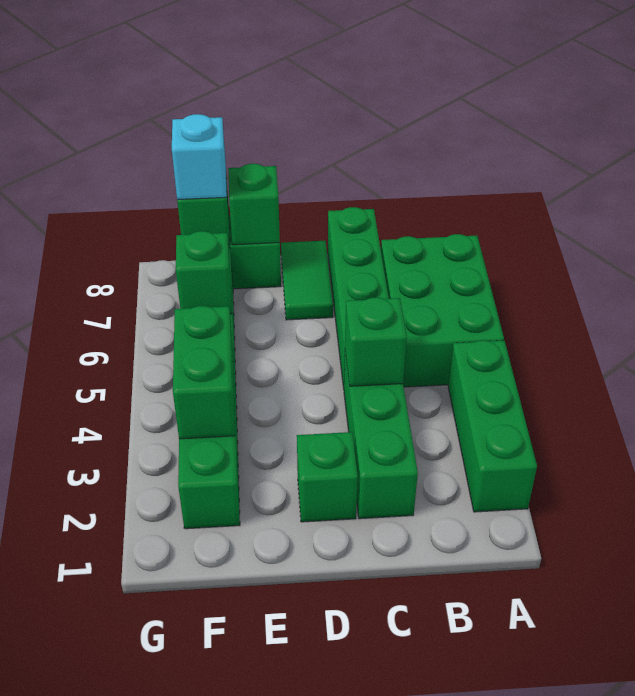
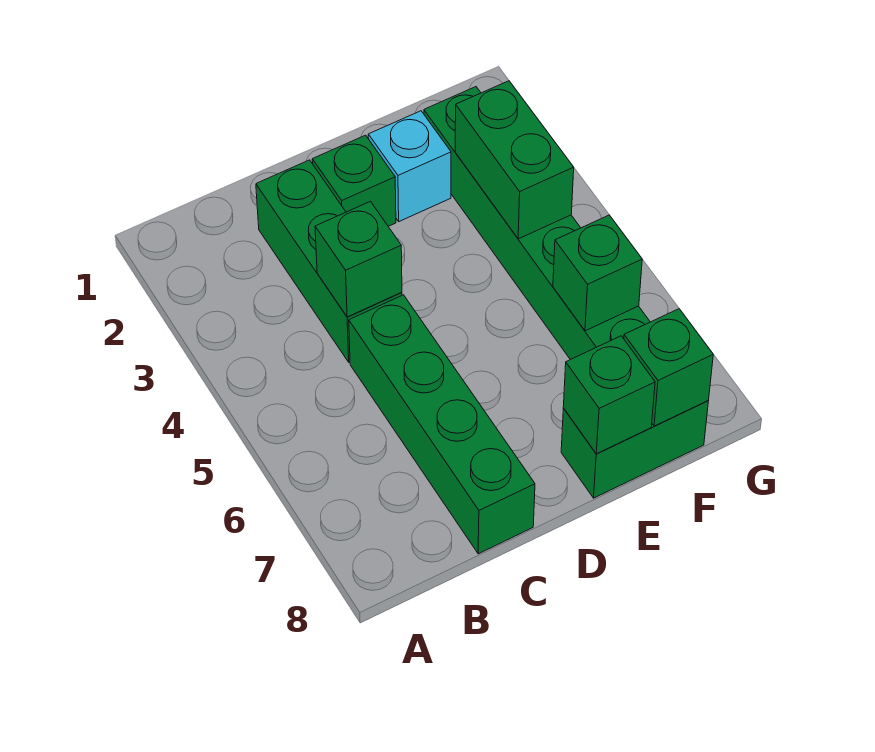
green brick A2:A4 level 1 -> none
green brick A5:B7 level 1 -> none
green tile D7:D8 level 1 -> none
cyan brick F8 level 3 -> cyan brick E2 level 1

